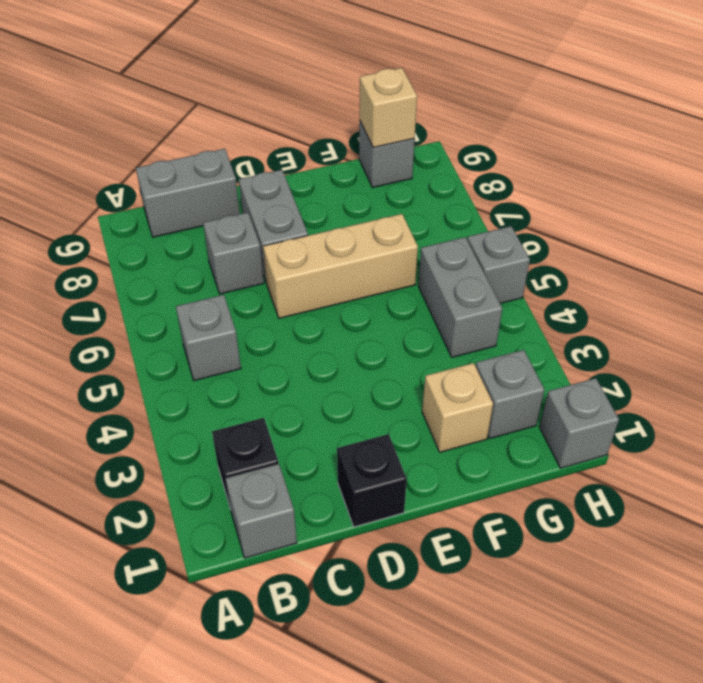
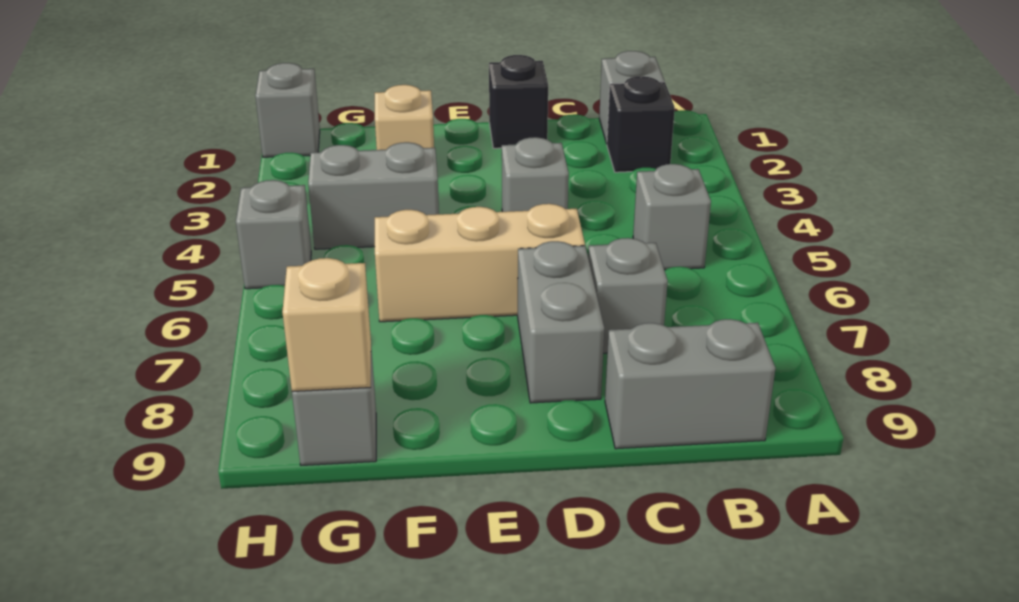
grey brick G2 level 1 -> grey brick D4 level 1
grey brick G4:G5 level 1 -> grey brick F4:G4 level 1

